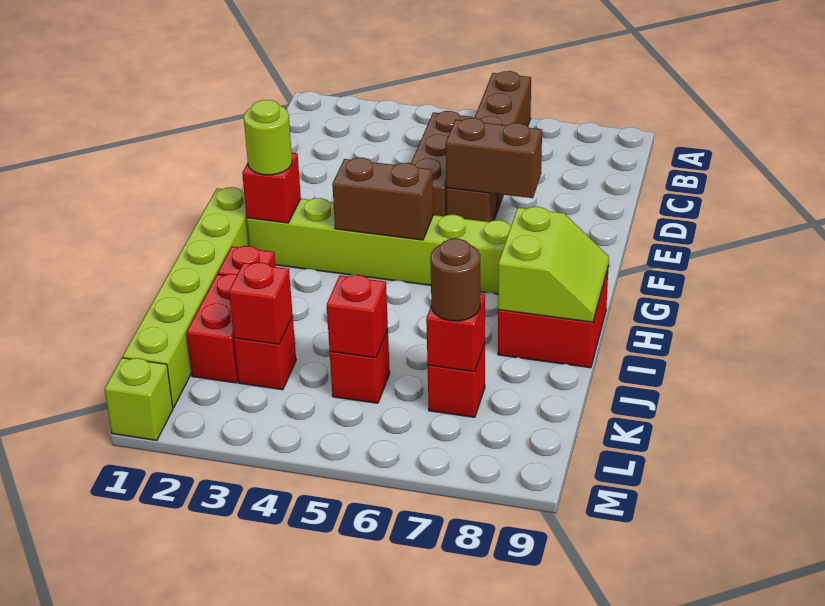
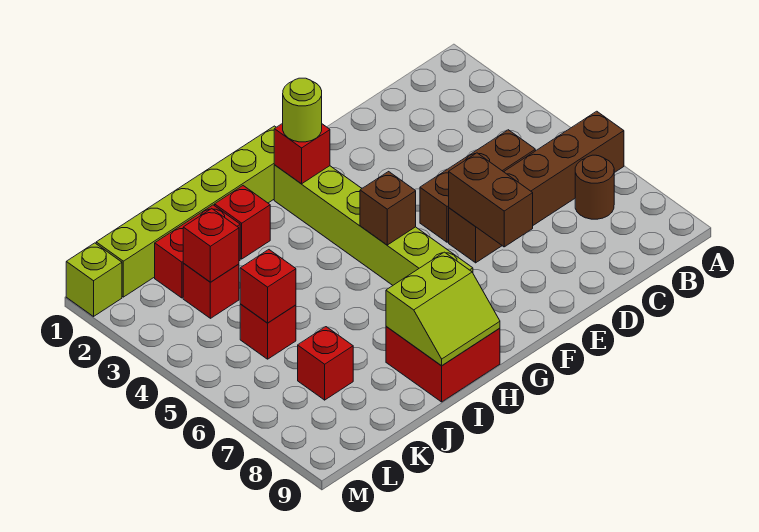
brown brick G4:G5 level 2 -> brown brick G5 level 2
red brick K7 level 2 -> none
brown round brick K7 level 3 -> brown round brick B7 level 1

